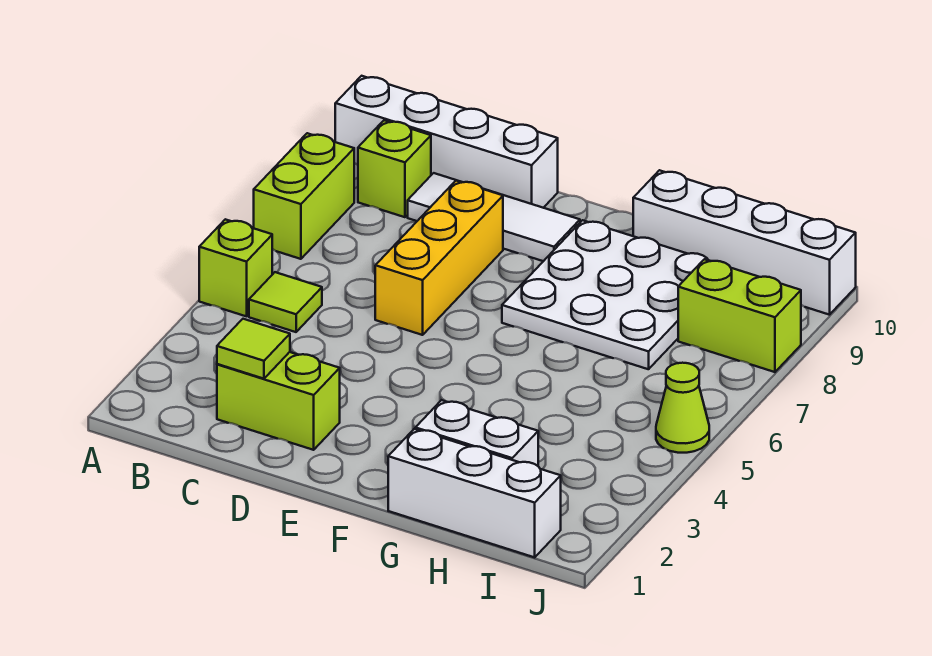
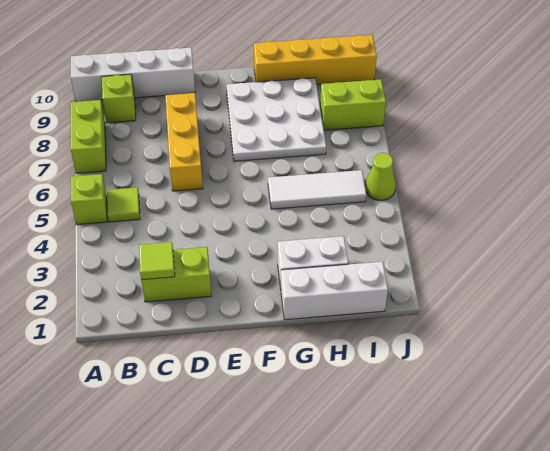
white tile C9:E9 level 1 -> white tile G5:I5 level 1
white brick G10:J10 level 1 -> yellow brick G10:J10 level 1

